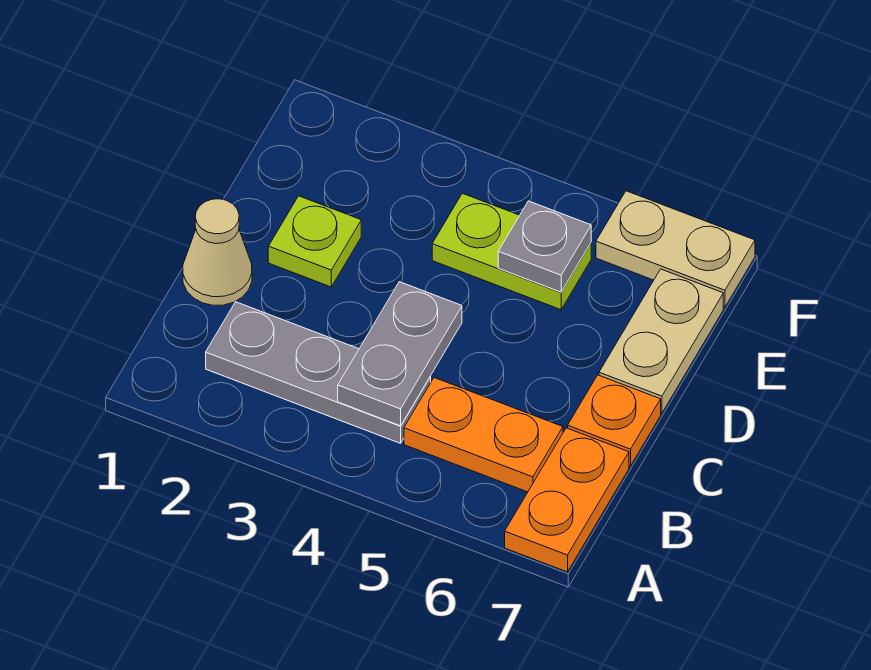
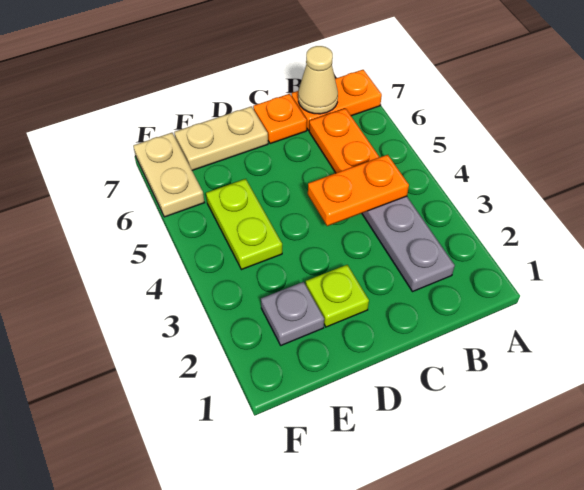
grey plate B4:C4 level 2 -> orange plate B4:C4 level 2
tan cone C1 level 1 -> tan cone B7 level 2
grey plate E5 level 2 -> grey plate E2 level 1

